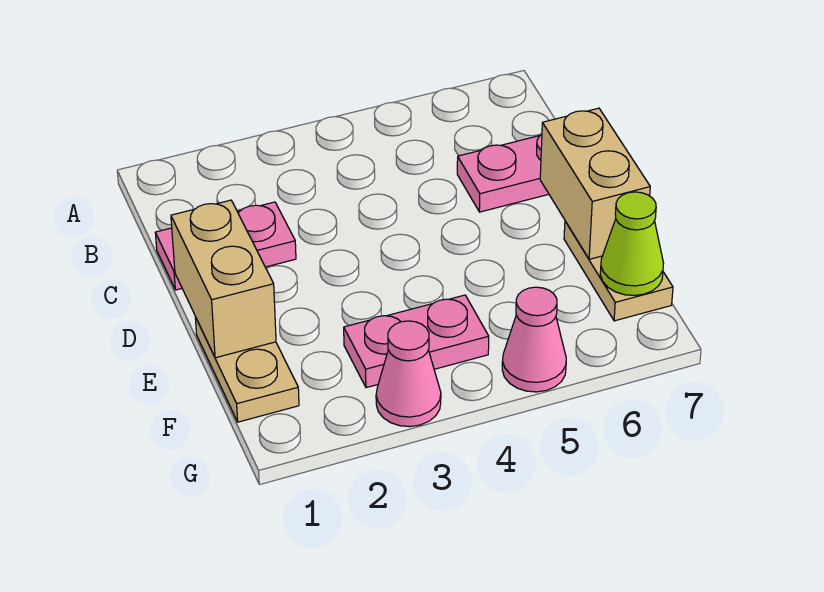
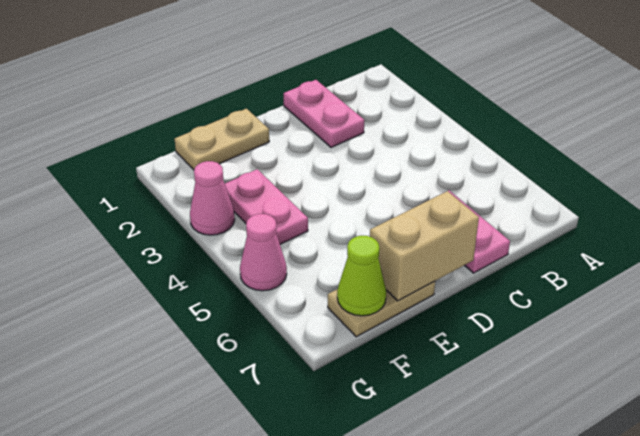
tan brick D1:E1 level 2 -> none

